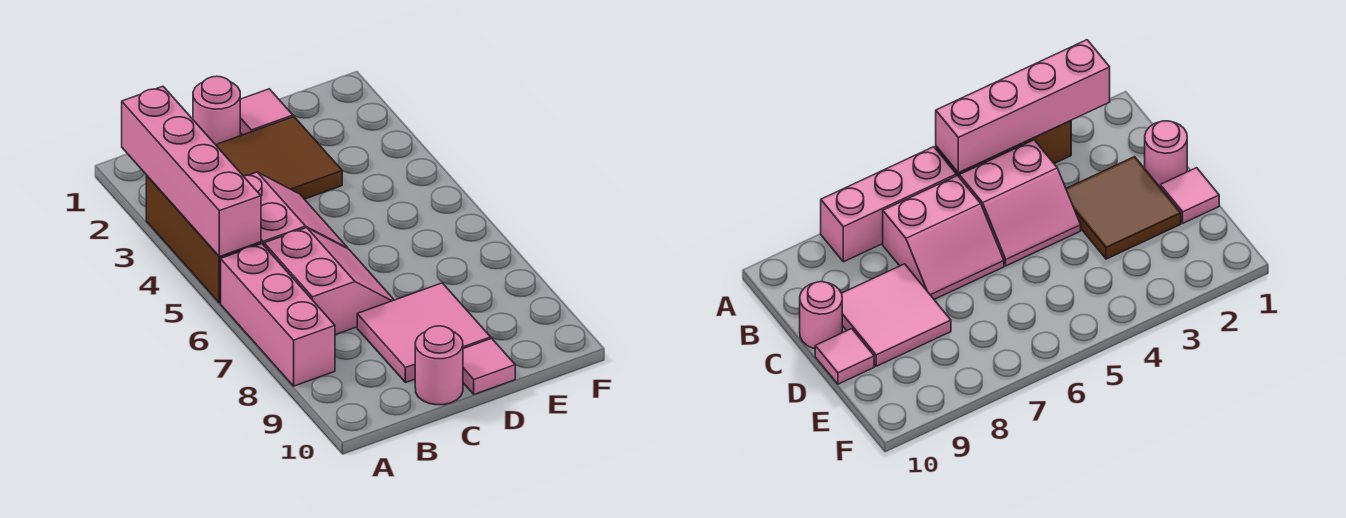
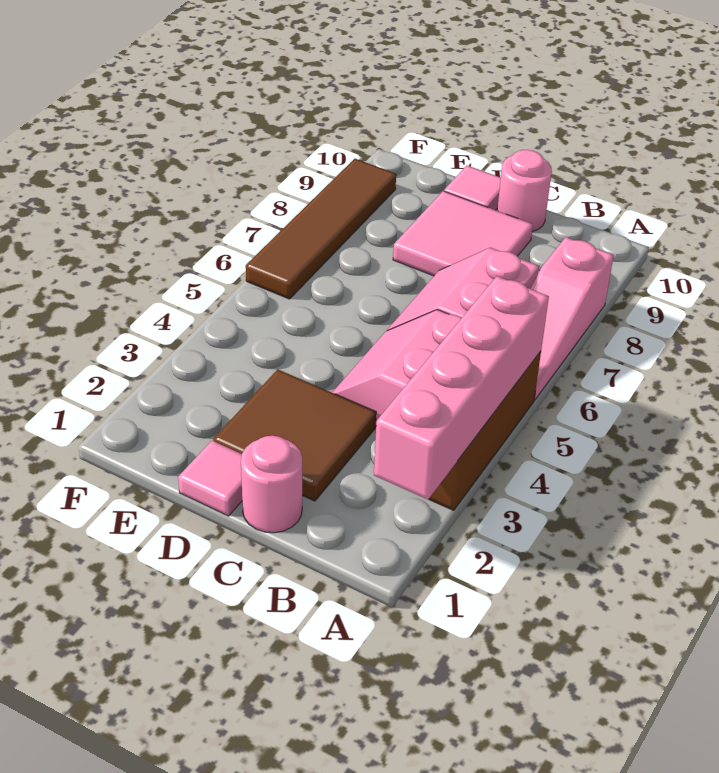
pink brick A6:A8 level 1 -> pink slope A6:A8 level 1 top 8
none -> brown tile F6:F9 level 1

